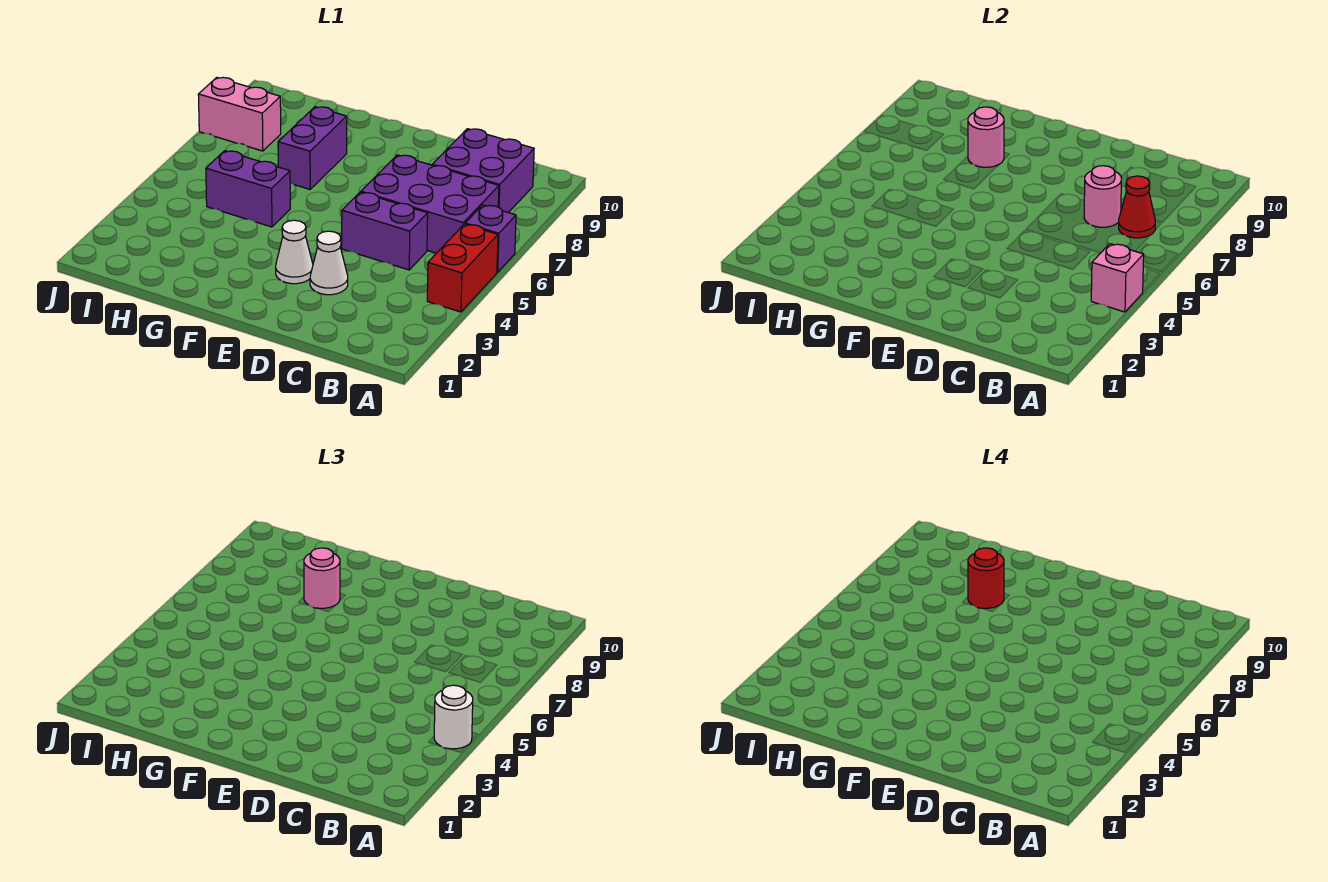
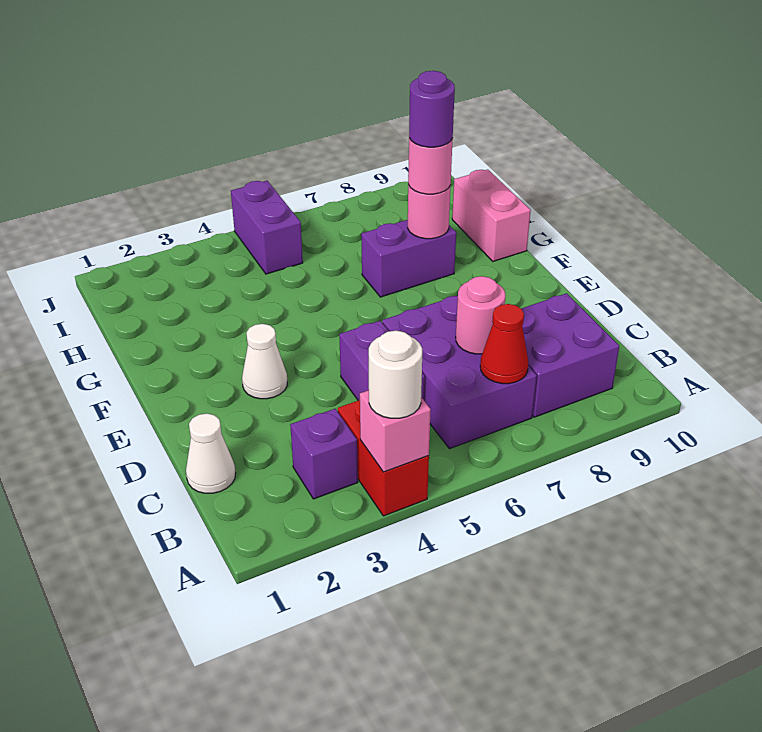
red brick A4:A5 level 1 -> red brick A4:B4 level 1
purple brick A6 level 1 -> purple brick B3 level 1
white cone D3 level 1 -> white cone C1 level 1
purple brick G5:H5 level 1 -> purple brick I5:J5 level 1
red round brick G8 level 4 -> purple round brick G8 level 4
pink brick I8:J8 level 1 -> pink brick G10:H10 level 1

